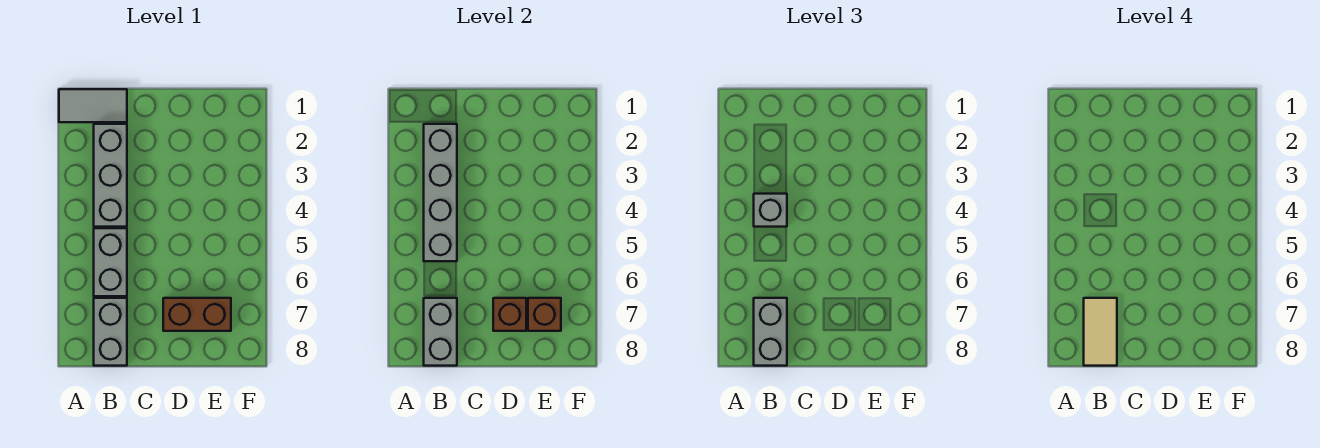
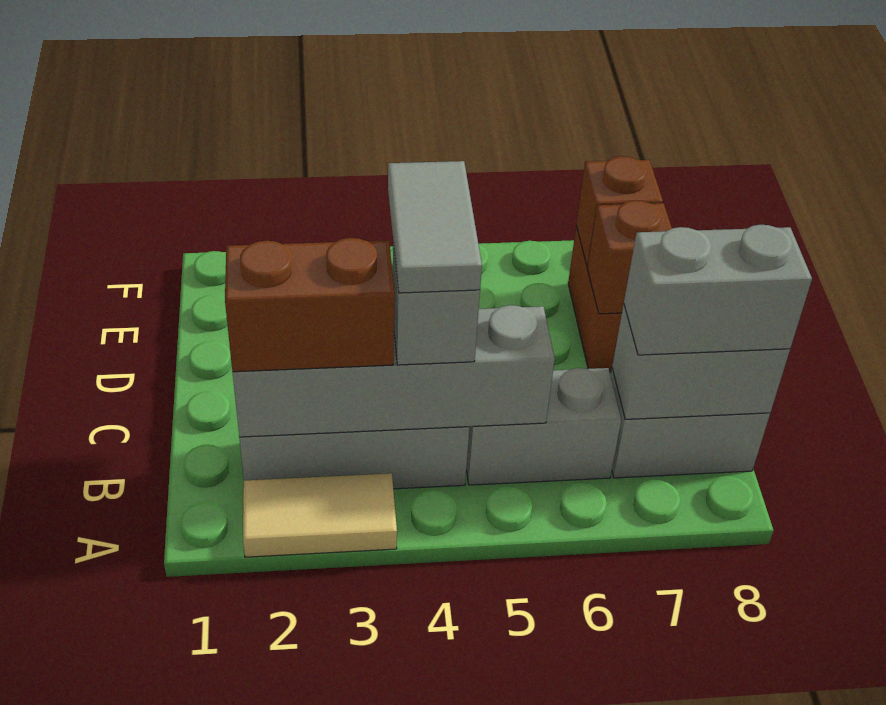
grey tile A1:B1 level 1 -> grey tile B4:C4 level 4
none -> brown brick B2:B3 level 3
tan tile B7:B8 level 4 -> tan tile A2:A3 level 1

